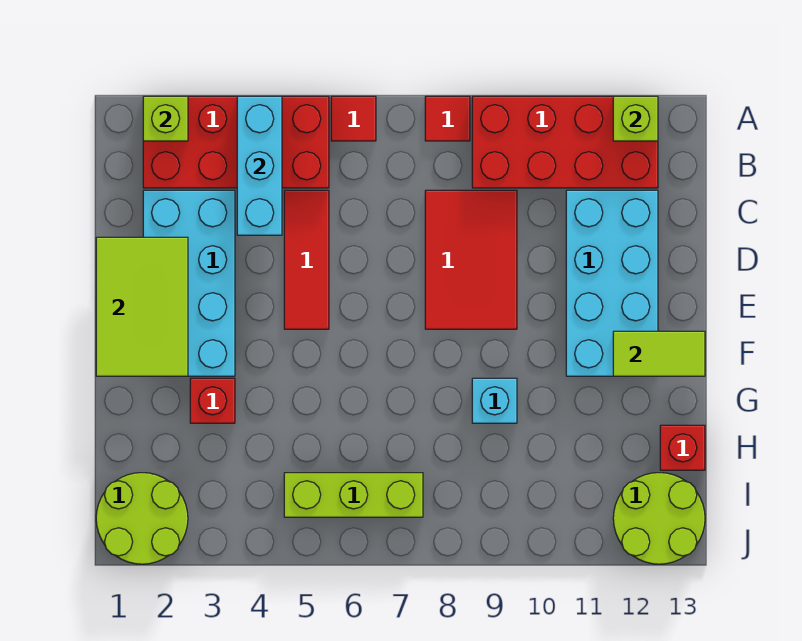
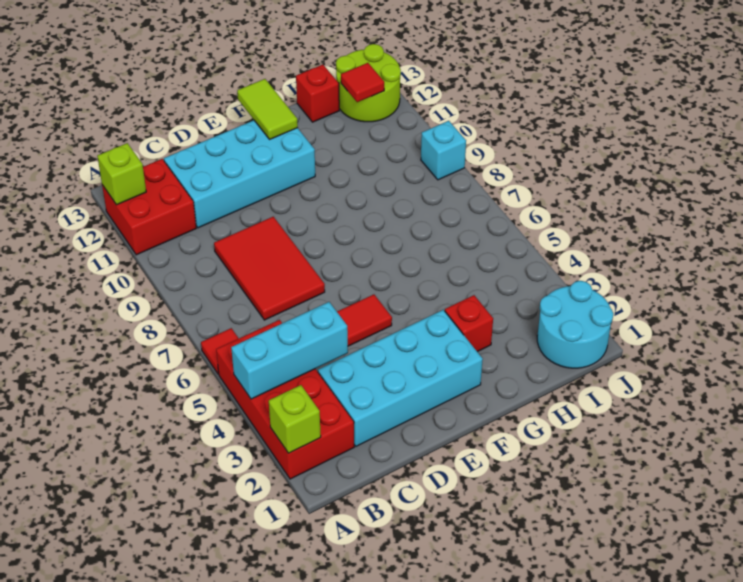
red tile A8 level 1 -> red tile I12 level 2
red brick A9:B12 level 1 -> red brick A11:B12 level 1
red tile C8:E9 level 1 -> red tile C7:D9 level 1
lime tile D1:F2 level 2 -> none
cyan brick G9 level 1 -> cyan brick J9 level 1
lime round brick I1:J2 level 1 -> cyan round brick I1:J2 level 1
lime brick I5:I7 level 1 -> none

